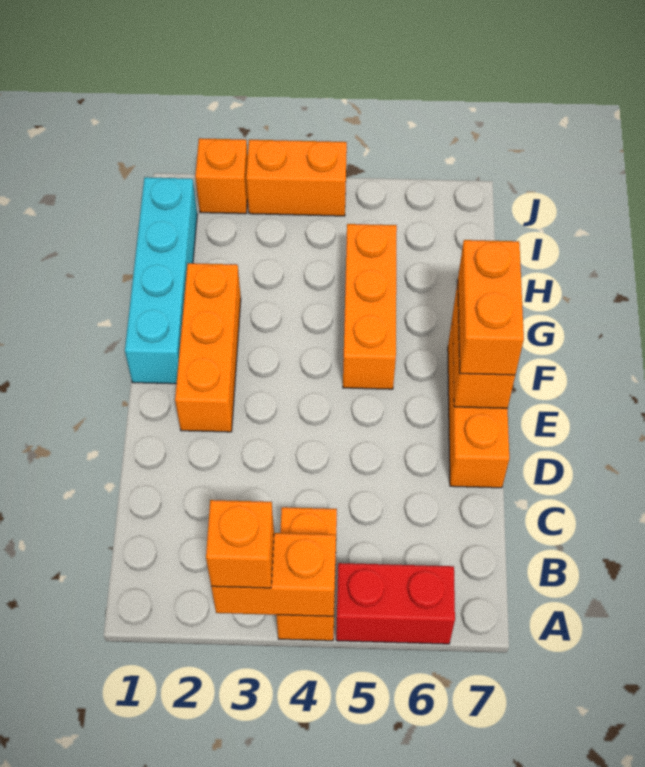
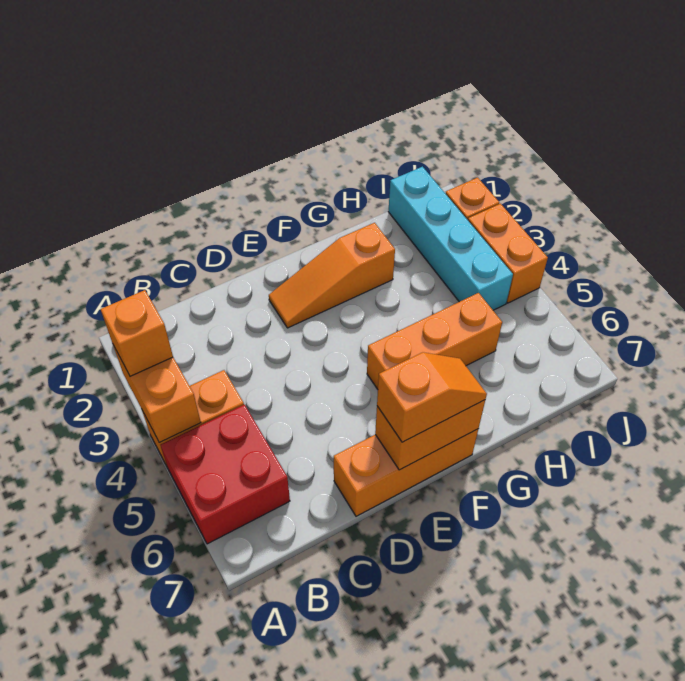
red brick A5:A6 level 1 -> red brick A5:B6 level 1
orange brick E2:G2 level 1 -> orange slope E2:G2 level 1 top G
orange brick E7:F7 level 3 -> orange slope E7:F7 level 3 top E
cyan brick F1:I1 level 1 -> cyan brick I1:I4 level 1

